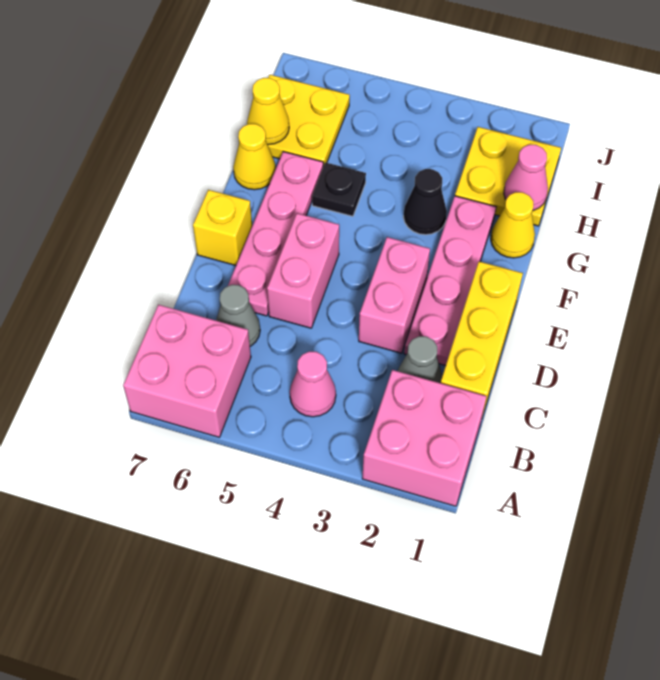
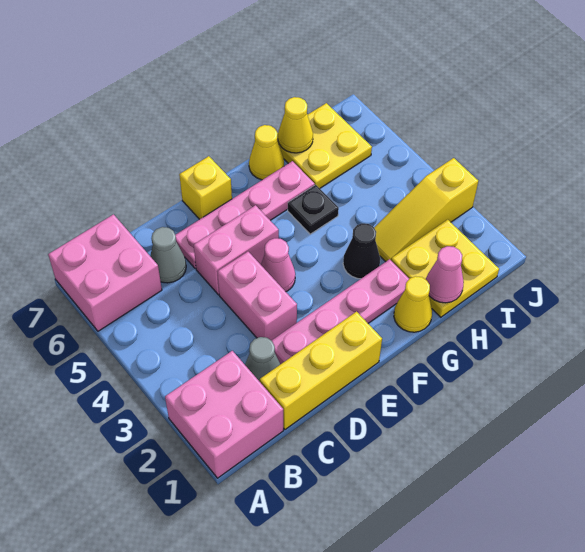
pink cone B4 level 1 -> pink cone E4 level 1
pink brick D3:E3 level 1 -> pink brick D3:D4 level 1
none -> yellow slope H3:J3 level 1 top J

